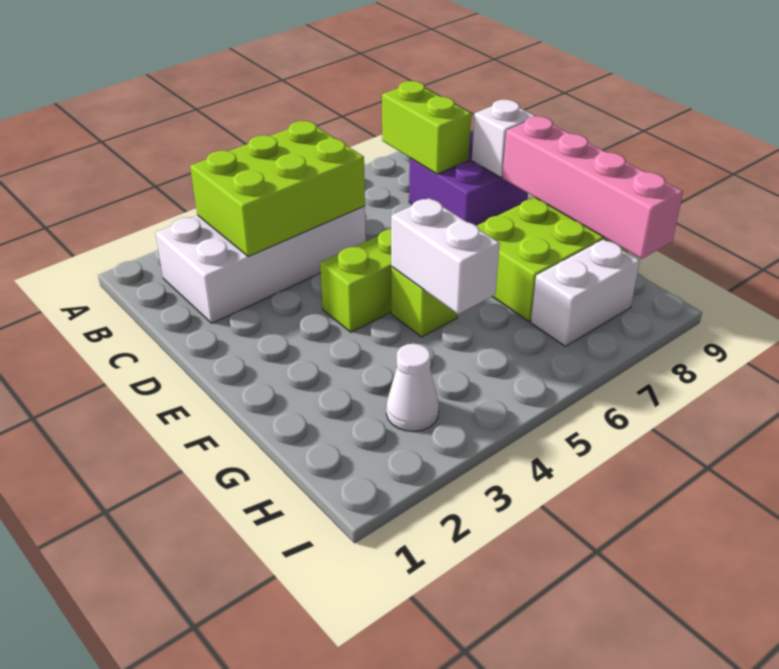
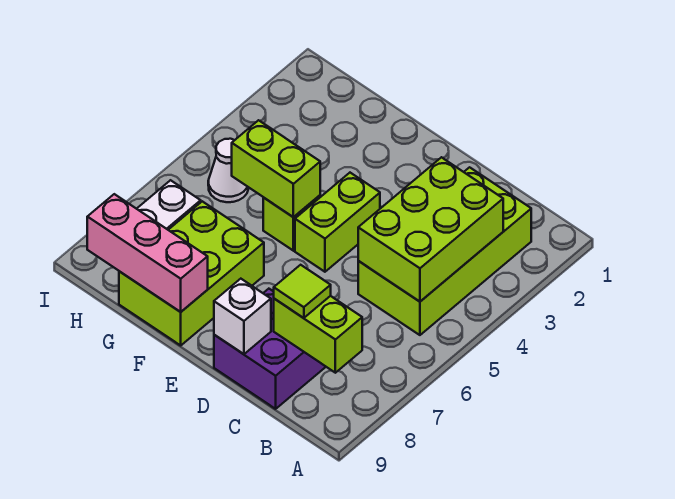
white brick B2:C5 level 1 -> lime brick B2:C5 level 1
none -> lime tile C8 level 3
pink brick E9:H9 level 2 -> pink brick F9:H9 level 2
white brick F5:G5 level 2 -> lime brick F5:G5 level 2
white cone H3 level 1 -> white cone H5 level 1

